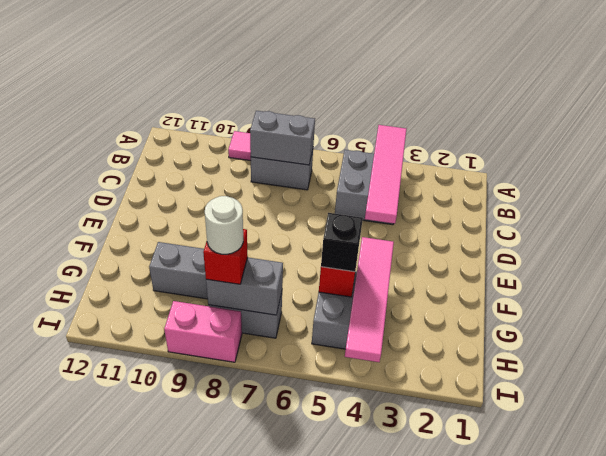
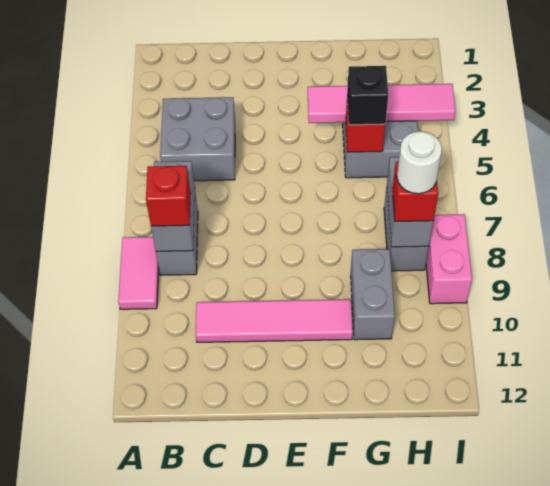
pink tile A4:D4 level 2 -> pink tile C10:F10 level 1
none -> red brick B8 level 3

